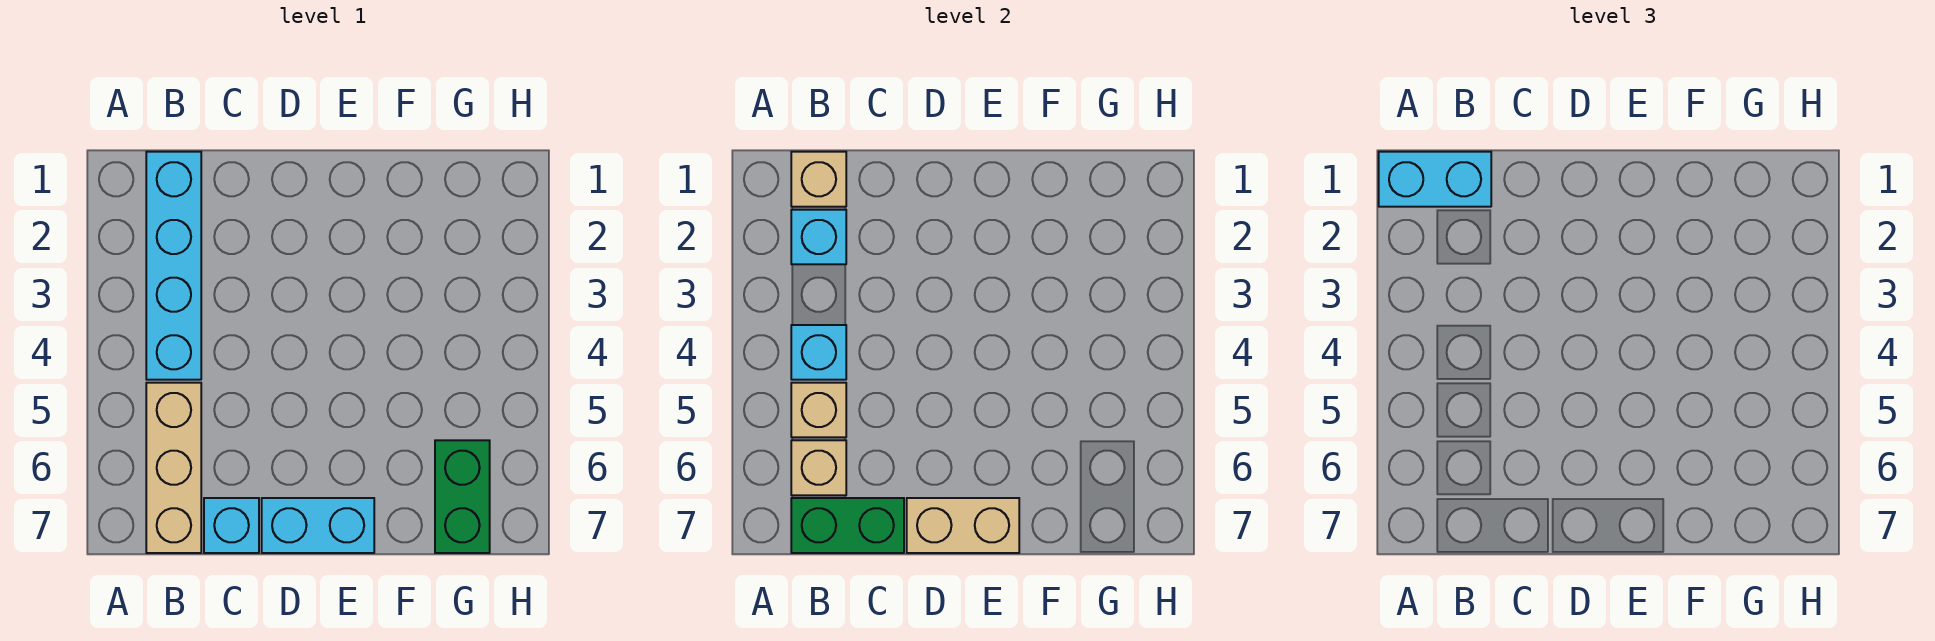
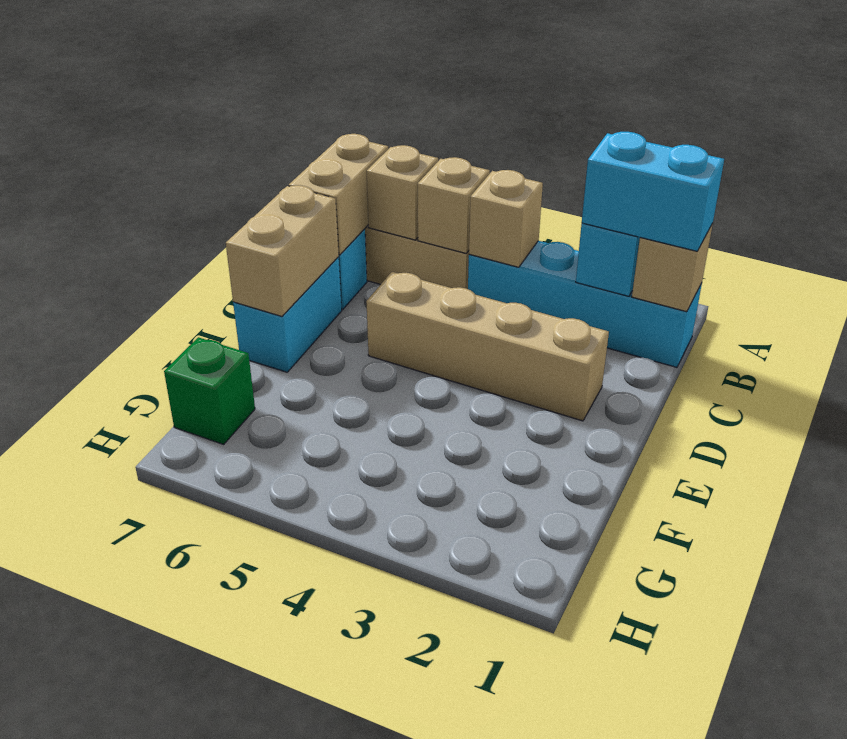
cyan brick A1:B1 level 3 -> cyan brick B1:B2 level 3
cyan brick B4 level 2 -> tan brick B4 level 2
green brick B7:C7 level 2 -> tan brick B7:C7 level 2
none -> tan brick D2:D5 level 1
green brick G6:G7 level 1 -> green brick G7 level 1

